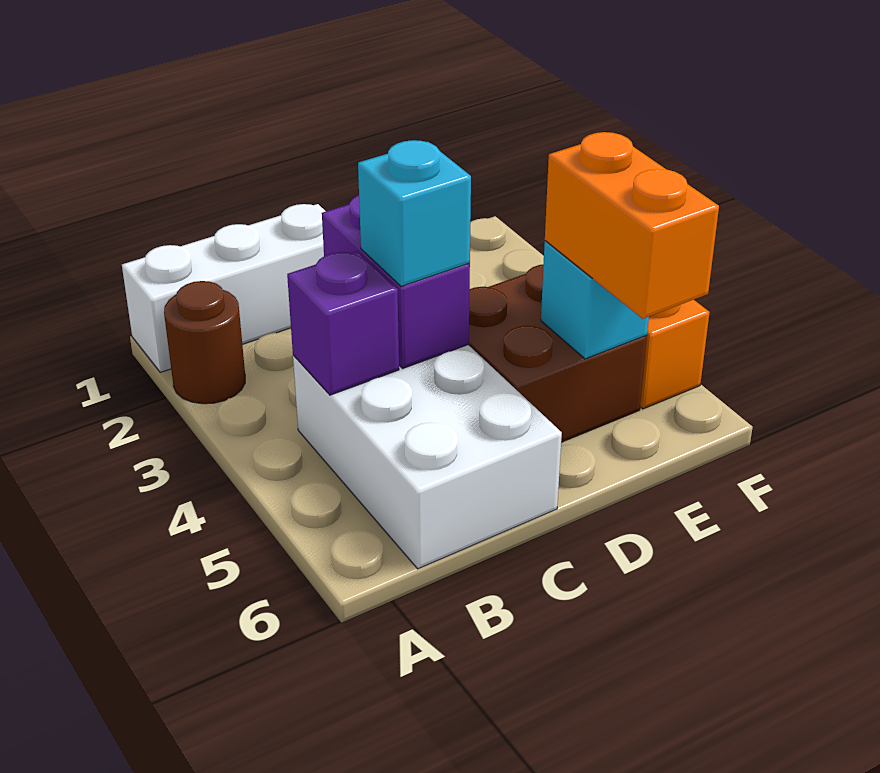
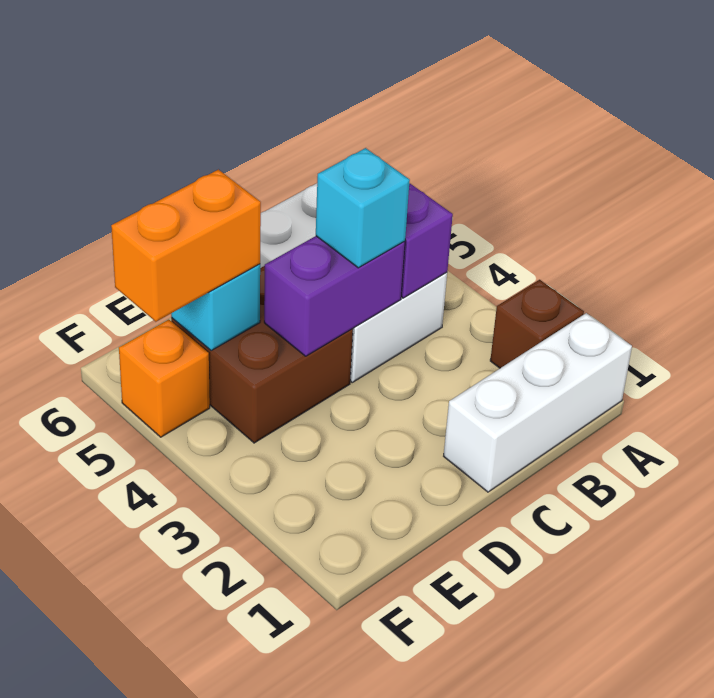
brown round brick A2 level 1 -> brown brick A2 level 1
purple brick C3:C4 level 2 -> purple brick C4:D4 level 2
orange brick E5:E6 level 3 -> orange brick E5:F5 level 3

